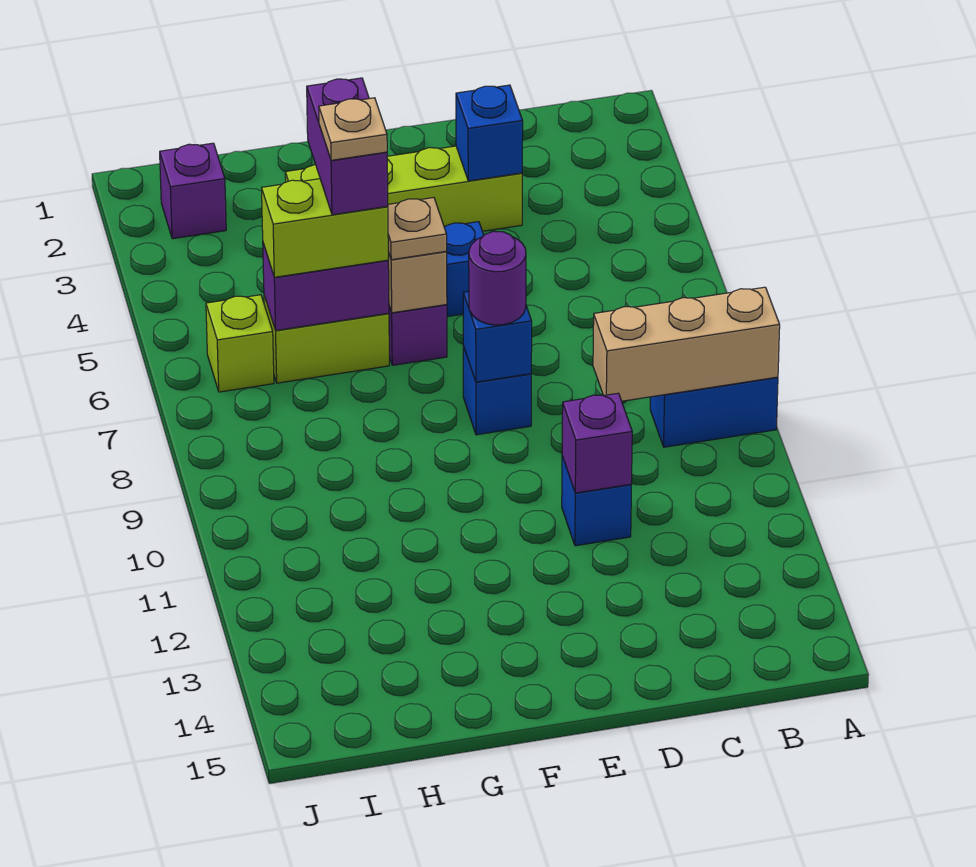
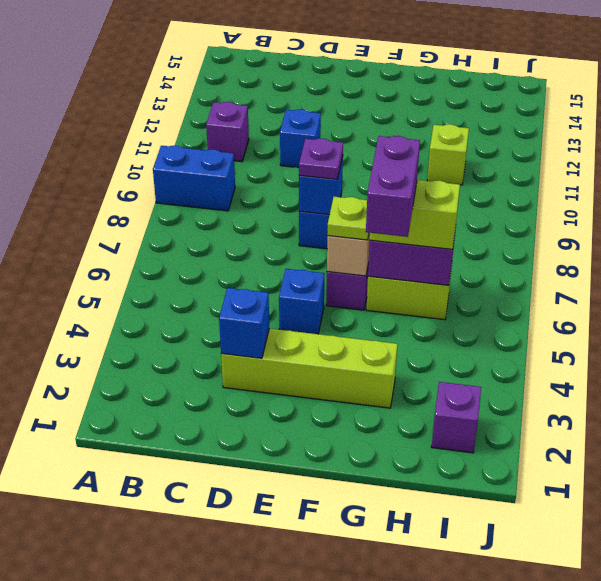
tan brick A9:C9 level 2 -> none
purple brick D11 level 2 -> purple brick B11 level 1
purple round brick E8 level 3 -> purple plate E8 level 3
tan plate F6 level 3 -> lime plate F6 level 3
tan plate G6 level 5 -> none
lime brick I6 level 1 -> lime brick H11 level 1

